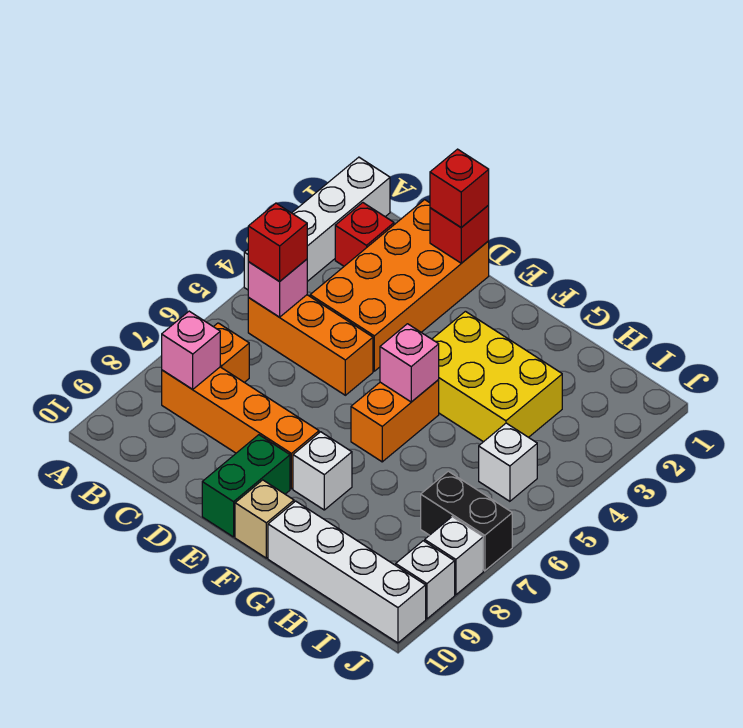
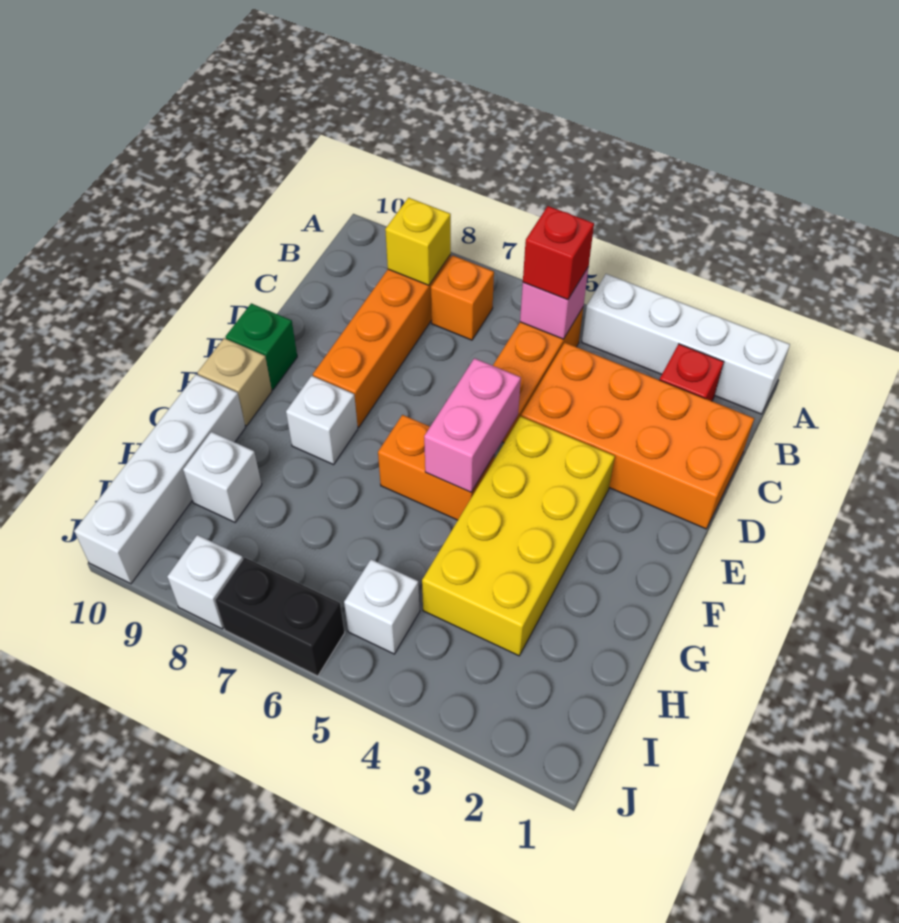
pink brick B8 level 2 -> yellow brick B8 level 2
red brick D1 level 2 -> none
red brick D1 level 3 -> none
green brick E9:E10 level 1 -> green brick E10 level 1
yellow brick F3:H4 level 1 -> yellow brick E3:H4 level 1
pink brick F5 level 2 -> pink brick E5:F5 level 2
black brick I7:J7 level 1 -> black brick J6:J7 level 1
white brick J9 level 1 -> white brick H9 level 1

